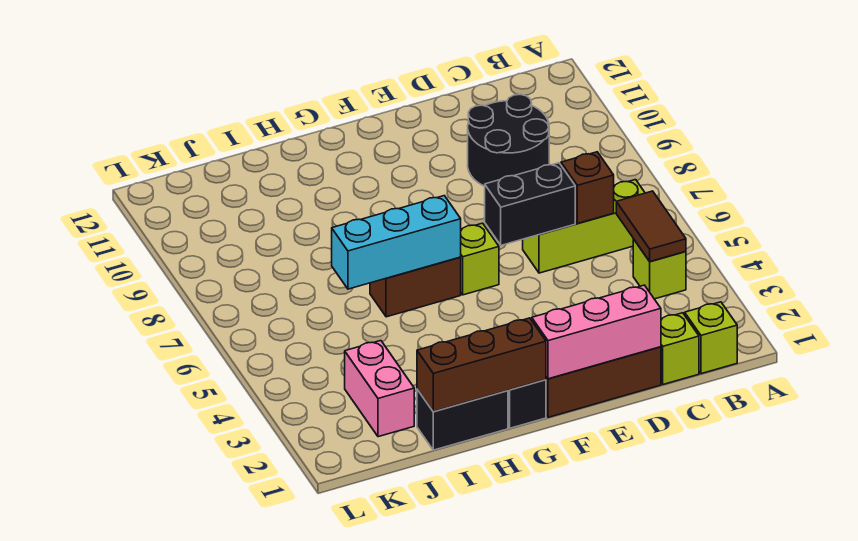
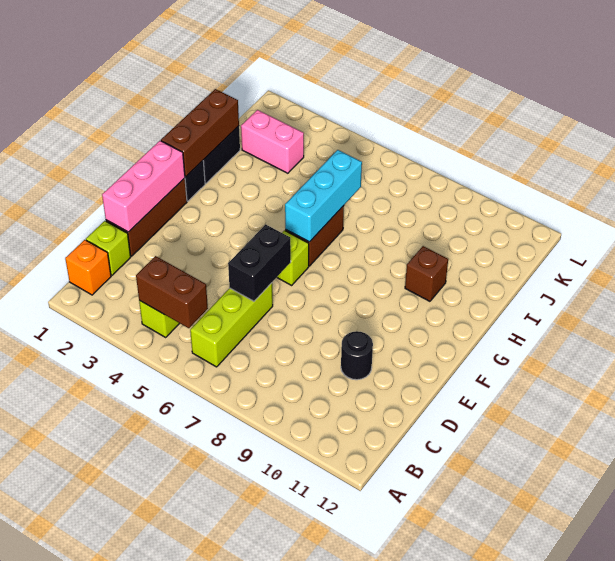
lime brick B1 level 1 -> orange brick B1 level 1
brown tile B4:B5 level 2 -> brown brick B4:B5 level 2
brown brick C6 level 2 -> brown brick H10 level 1
black round brick C9:D10 level 1 -> black round brick D10 level 1

